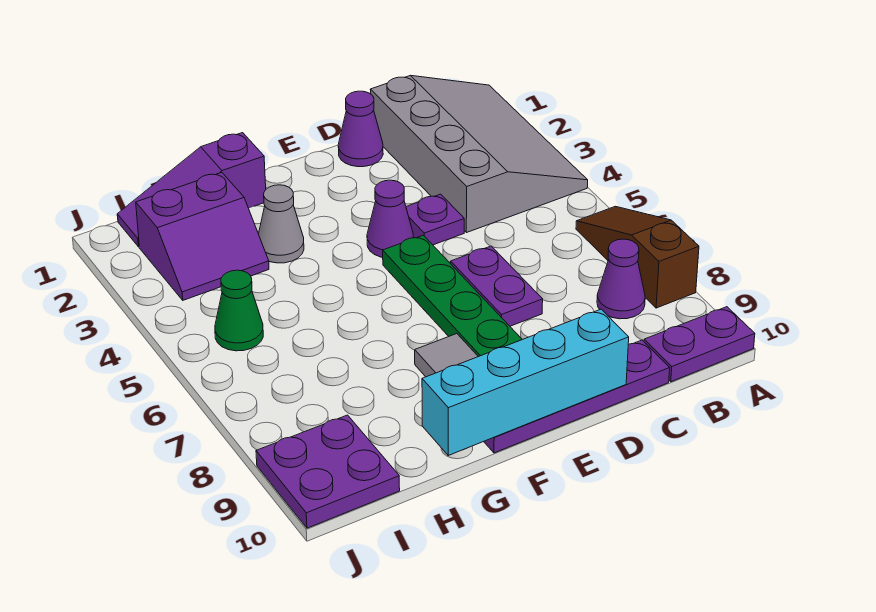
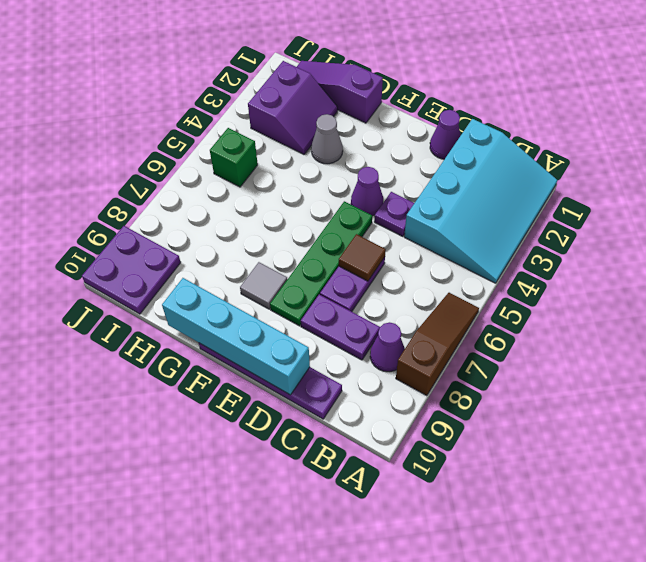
grey slope A1:C4 level 1 top C -> cyan slope A1:C4 level 1 top C
purple plate A10:B10 level 1 -> purple plate C8:D8 level 1
none -> brown tile D6 level 2
purple slope H2:I3 level 1 top 2 -> purple slope H2:I3 level 1 top I
green cone I5 level 1 -> green brick I5 level 1

